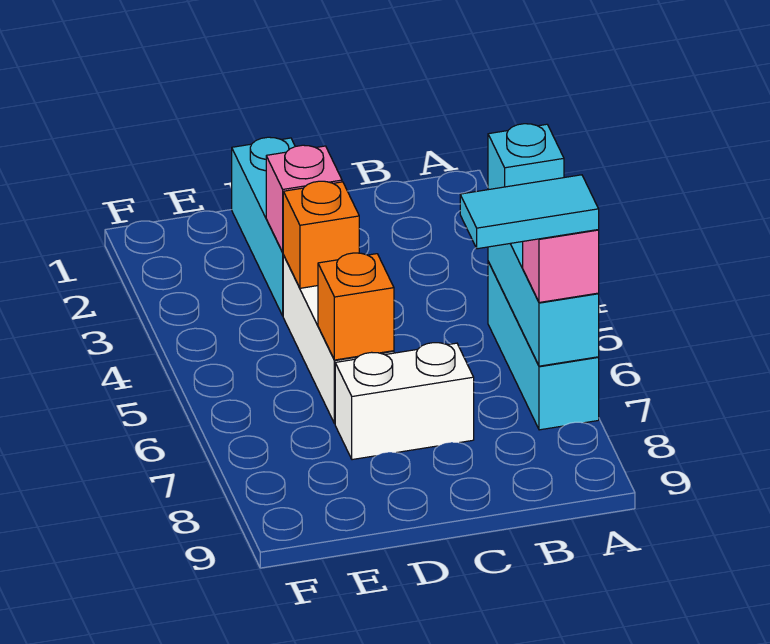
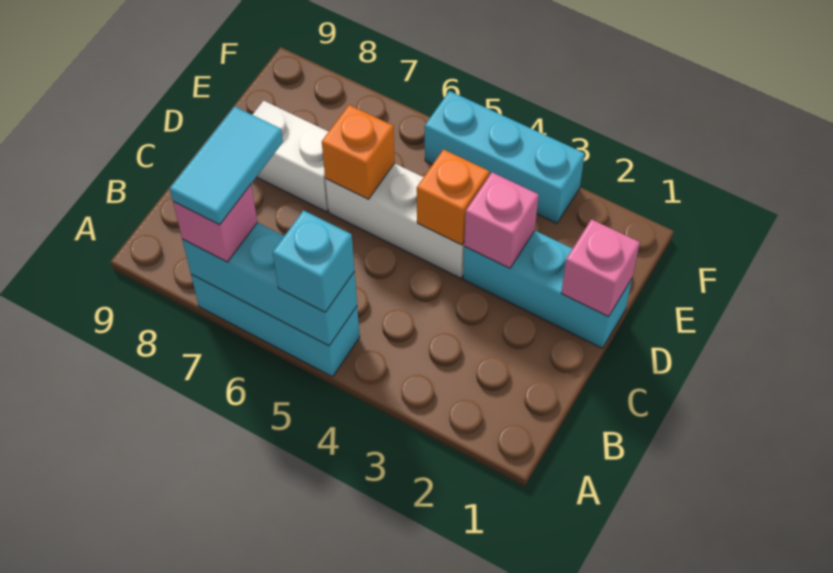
white brick C7:D7 level 1 -> white brick D7:D8 level 1
none -> pink brick D1 level 2
none -> cyan brick F3:F5 level 1

